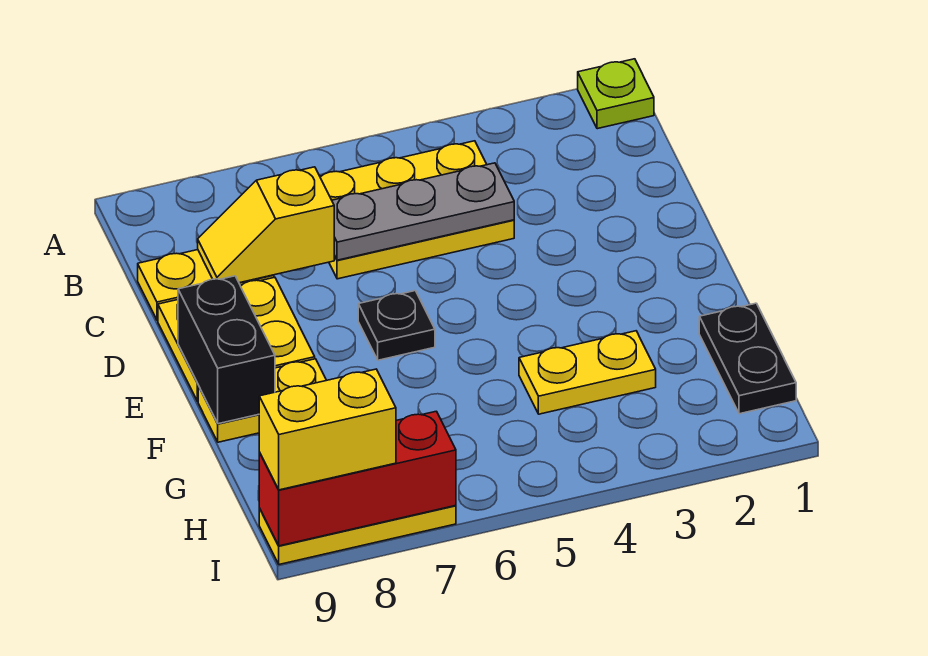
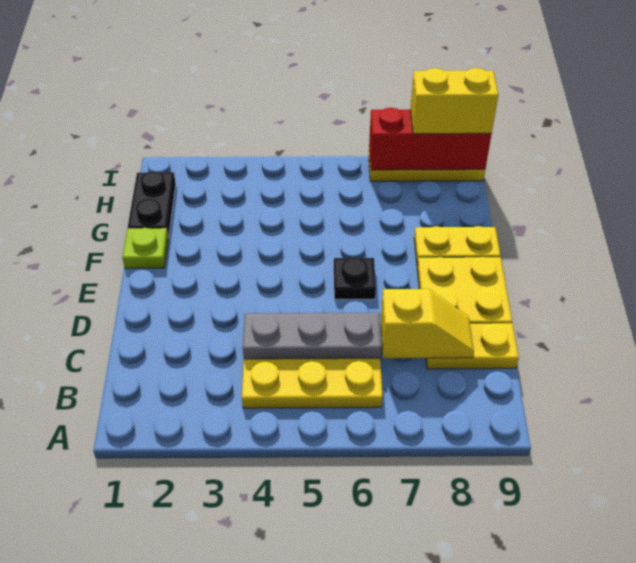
lime plate A1 level 1 -> lime plate F1 level 1
black brick E9:F9 level 2 -> none
yellow plate G3:G4 level 1 -> none

